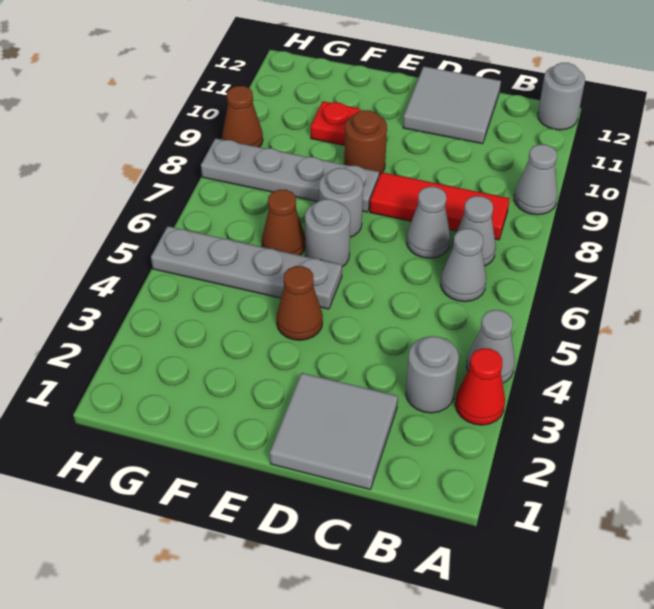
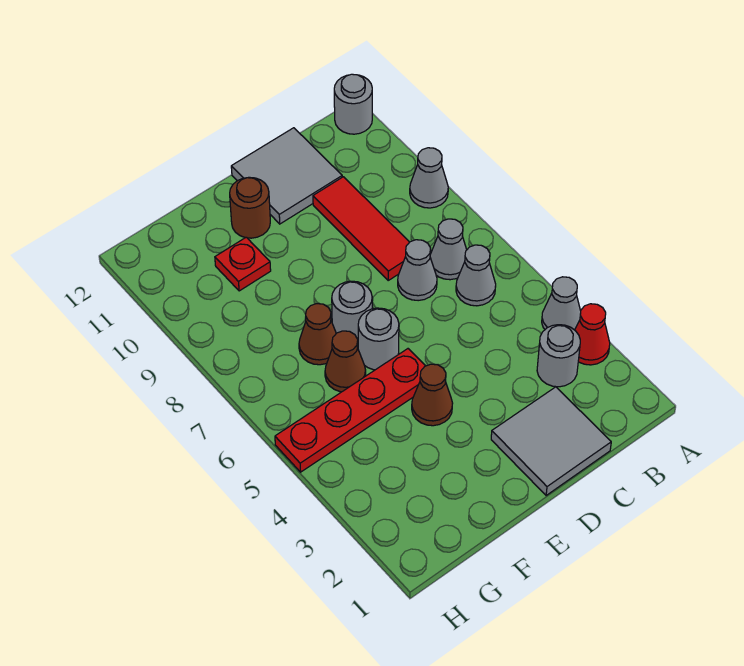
red tile B8:D8 level 1 -> red tile C8:C10 level 1
grey plate E5:H5 level 1 -> red plate E5:H5 level 1
grey plate E8:H8 level 1 -> none
brown round brick E9 level 1 -> brown round brick E11 level 1
brown cone H9 level 1 -> brown cone F7 level 1

